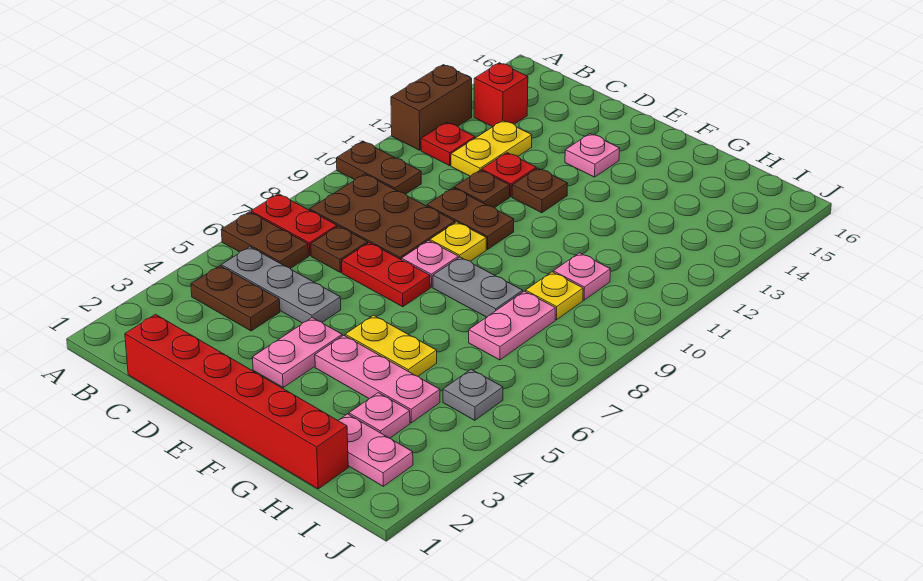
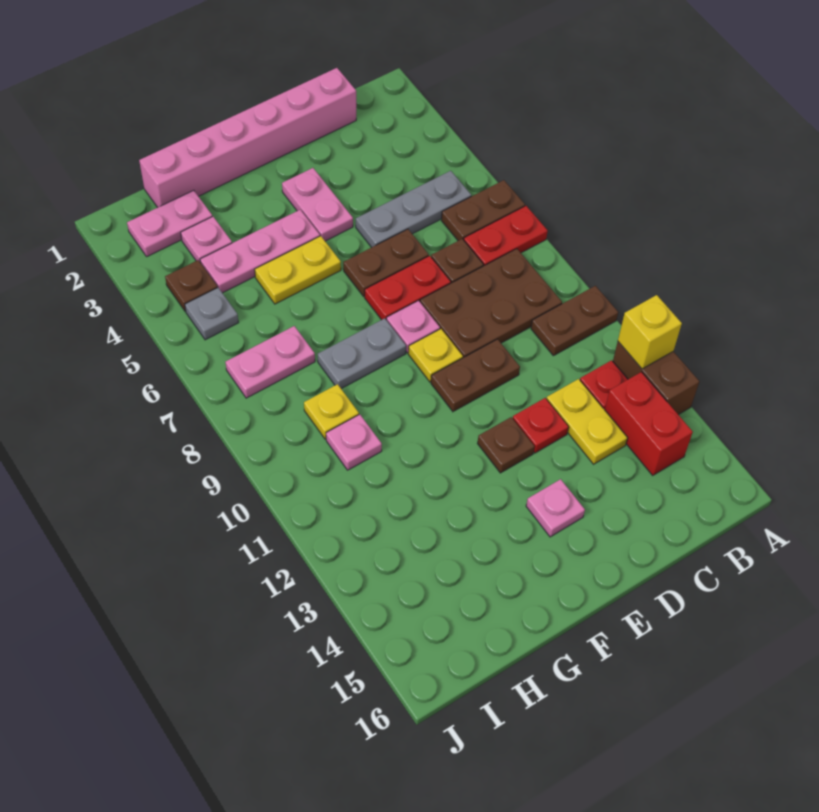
none -> yellow brick A12 level 2
brown plate B4:C4 level 1 -> brown plate D6:E6 level 1
red brick B14 level 1 -> red brick B13:B14 level 1
red brick C1:H1 level 1 -> pink brick C1:H1 level 1
brown plate D11 level 1 -> brown plate I4 level 1
pink plate H7:H8 level 1 -> pink plate H7:I7 level 1

